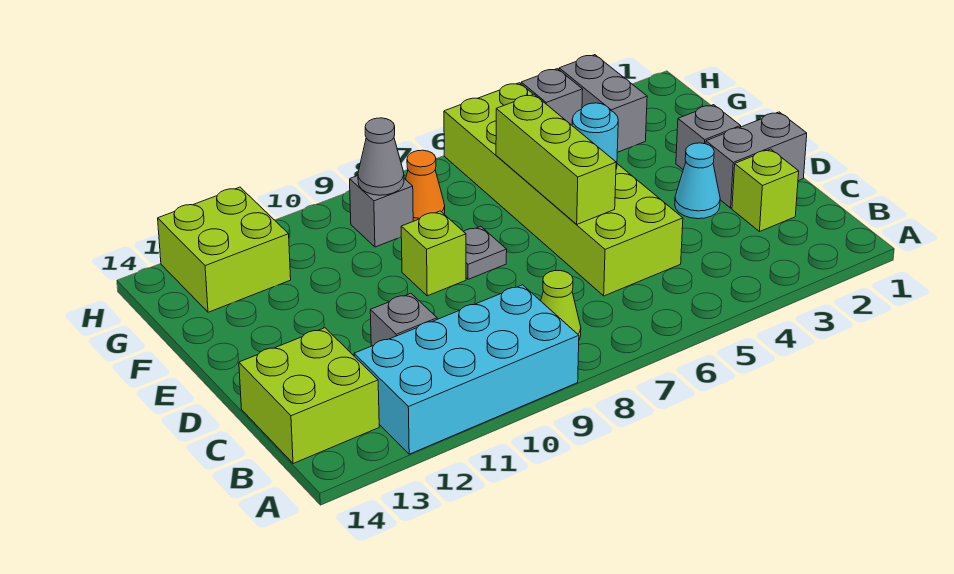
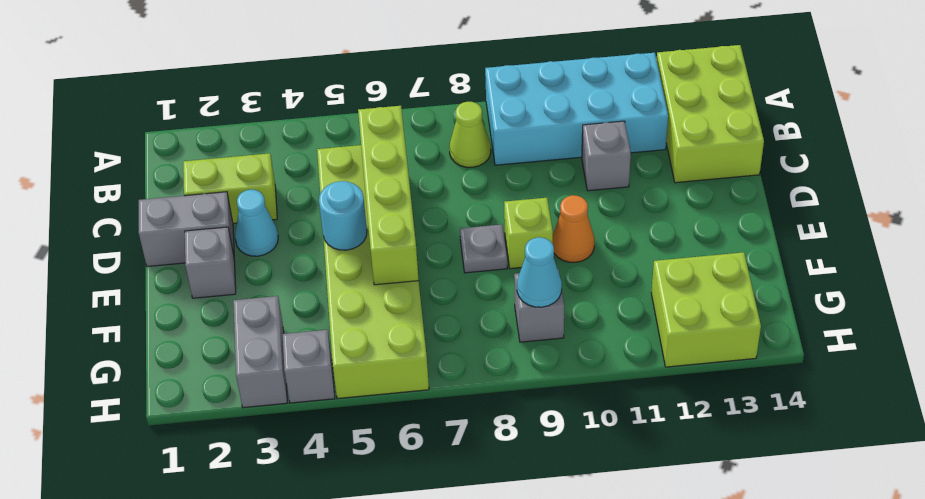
lime brick B13:C14 level 1 -> lime brick A13:C14 level 1
lime brick C2 level 1 -> lime brick C2:C3 level 1
lime brick D6:F6 level 2 -> lime brick C6:F6 level 2
orange cone G8 level 1 -> orange cone E10 level 1
grey cone G9 level 2 -> cyan cone G9 level 2

